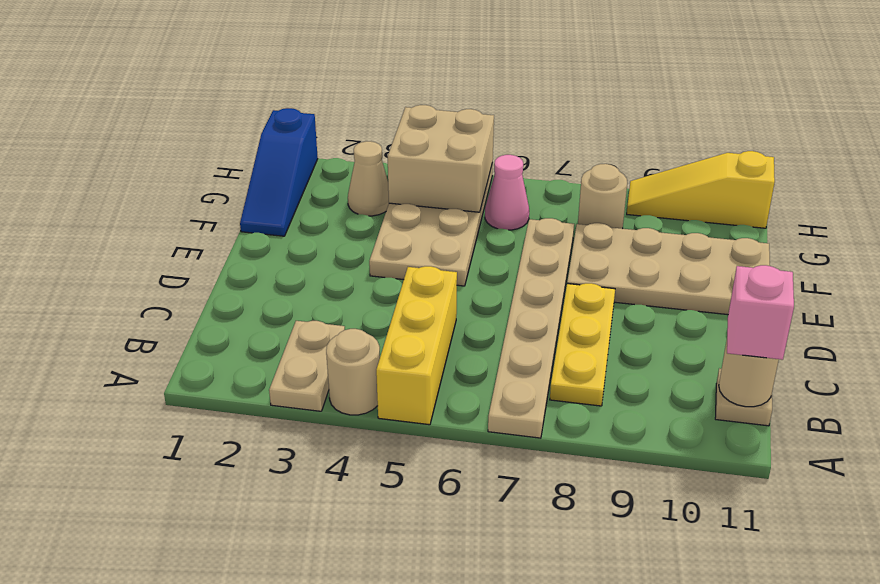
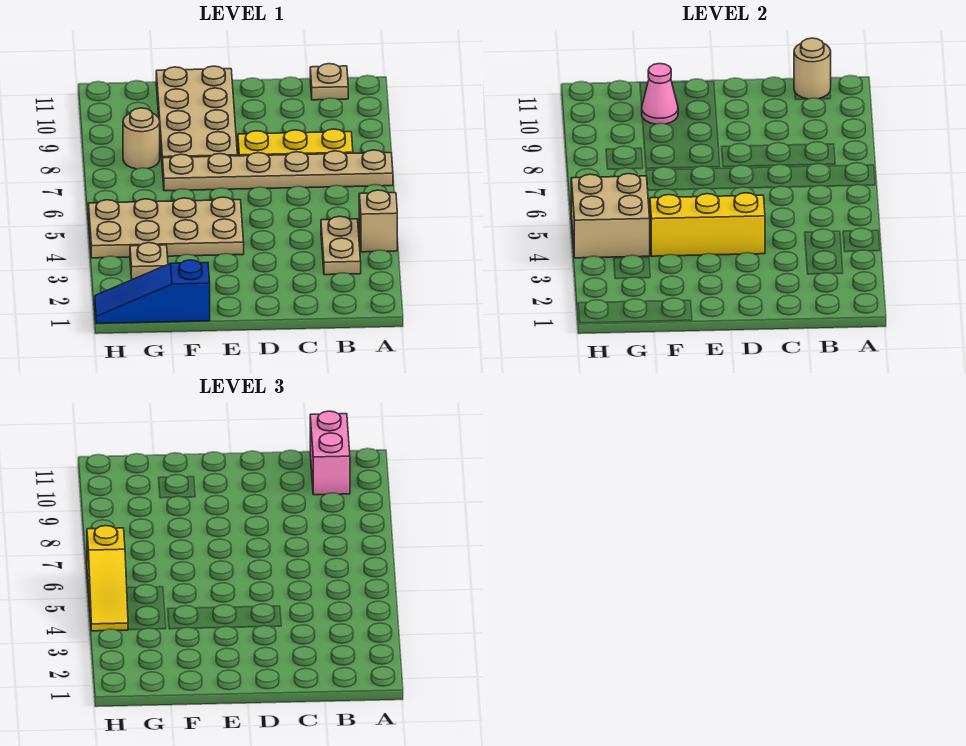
tan plate A3:B3 level 1 -> tan plate B3:B4 level 1
tan round brick A4 level 1 -> tan brick A4 level 1
yellow brick A5:C5 level 1 -> yellow brick D4:F4 level 2
pink brick B11 level 3 -> pink brick B10:B11 level 3
blue slope F1:H1 level 1 top H -> blue slope F1:H1 level 1 top F
tan cone G3 level 1 -> tan plate G3 level 1
pink cone G6 level 1 -> pink cone F10 level 2
yellow slope H9:H11 level 1 top 11 -> yellow slope H4:H6 level 3 top 6

